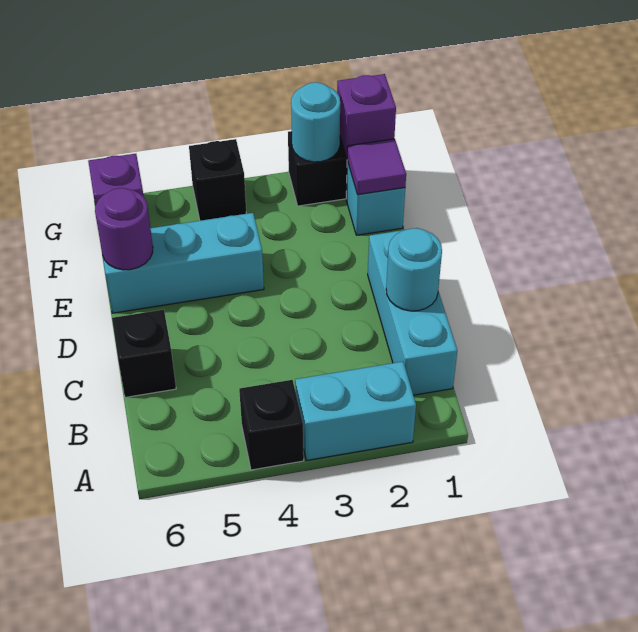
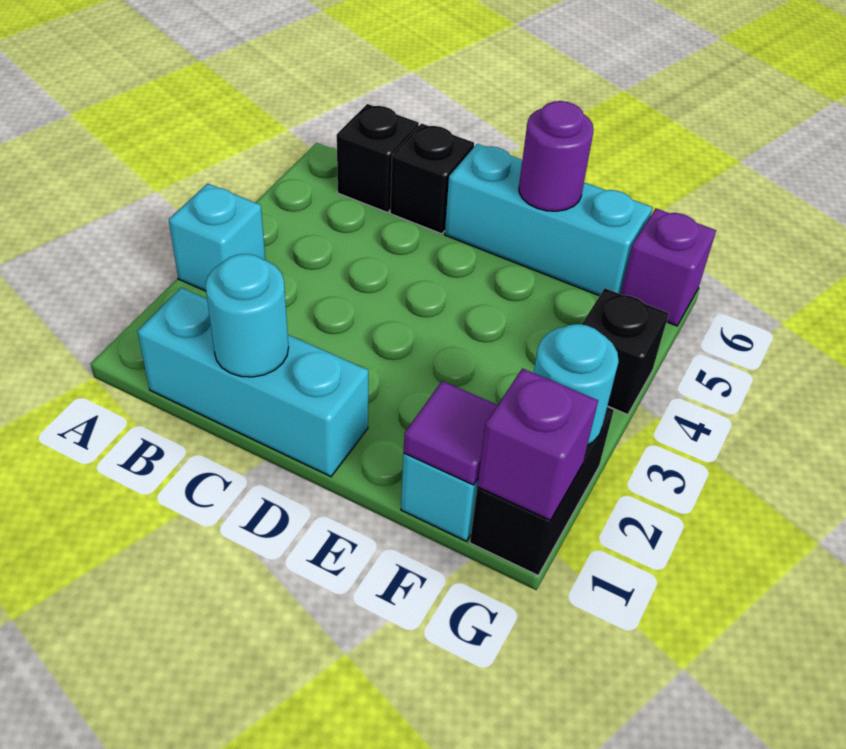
cyan brick A2:A3 level 1 -> cyan brick A3 level 1
black brick A4 level 1 -> black brick B6 level 1
cyan brick E4:E6 level 1 -> cyan brick D6:F6 level 1

